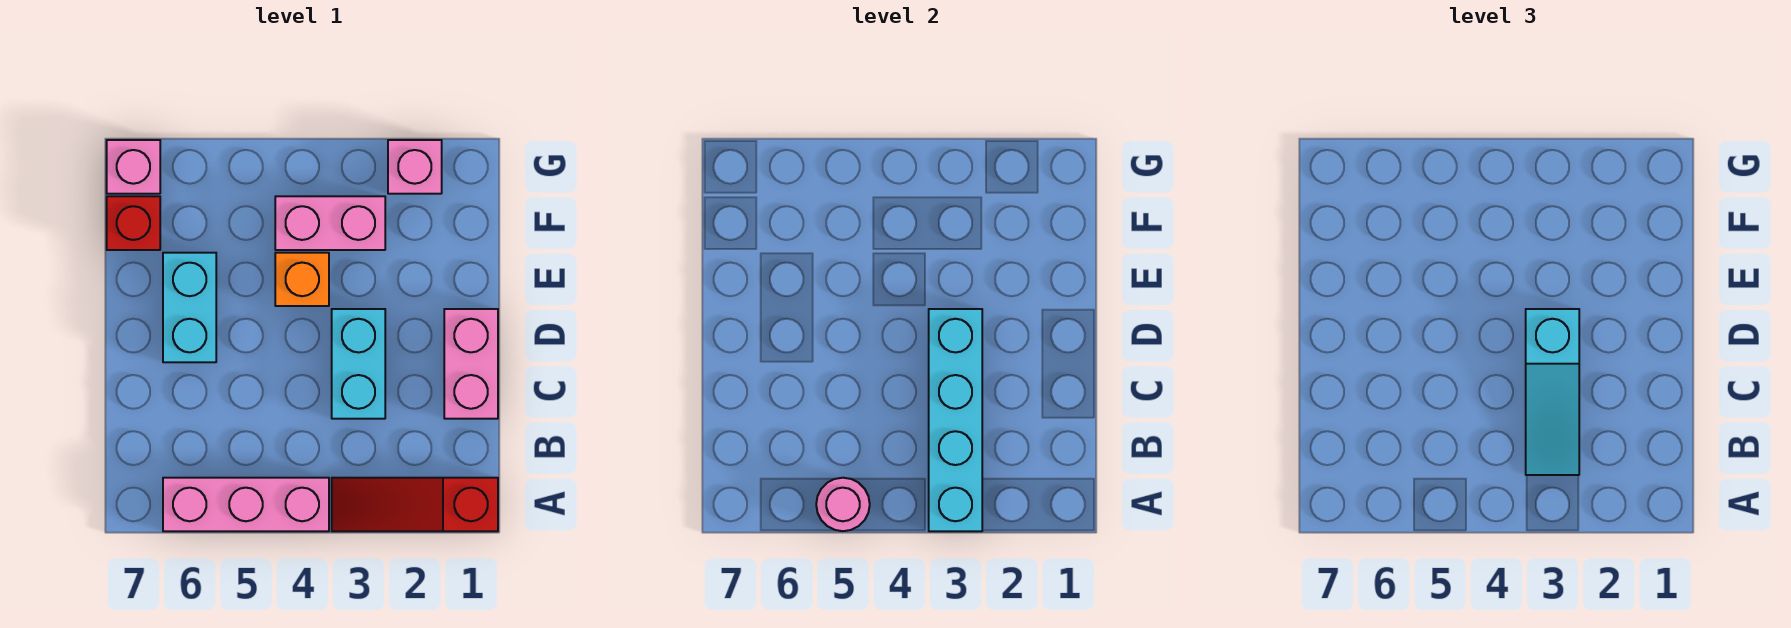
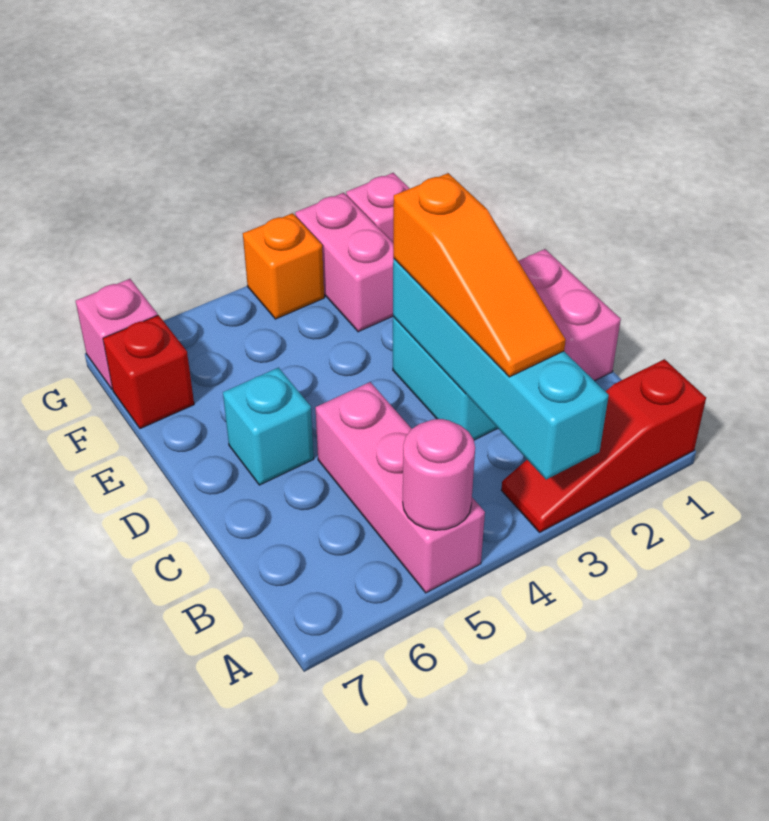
pink brick A4:A6 level 1 -> pink brick A5:C5 level 1
cyan slope B3:D3 level 3 top D -> orange slope B3:D3 level 3 top D
cyan brick D6:E6 level 1 -> cyan brick D6 level 1
orange brick E4 level 1 -> orange brick G4 level 1
pink brick F3:F4 level 1 -> pink brick F3:G3 level 1

